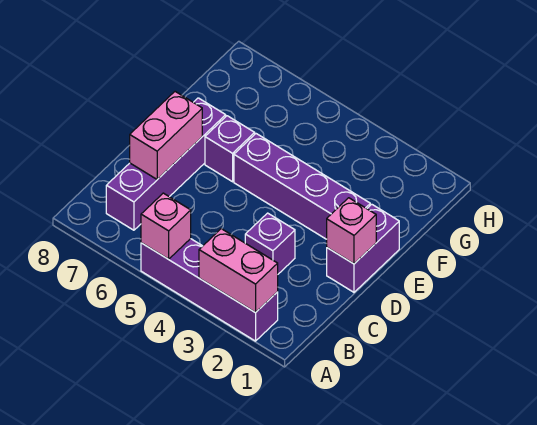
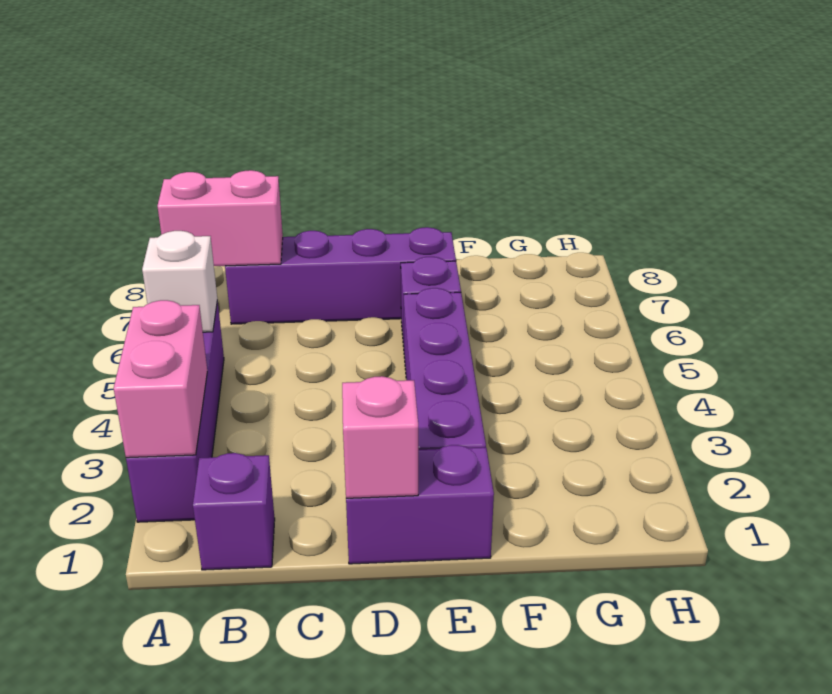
pink brick A5 level 2 -> white brick A5 level 2
purple brick C3 level 1 -> purple brick B1 level 1
pink brick C7:D7 level 2 -> pink brick A7:B7 level 2

